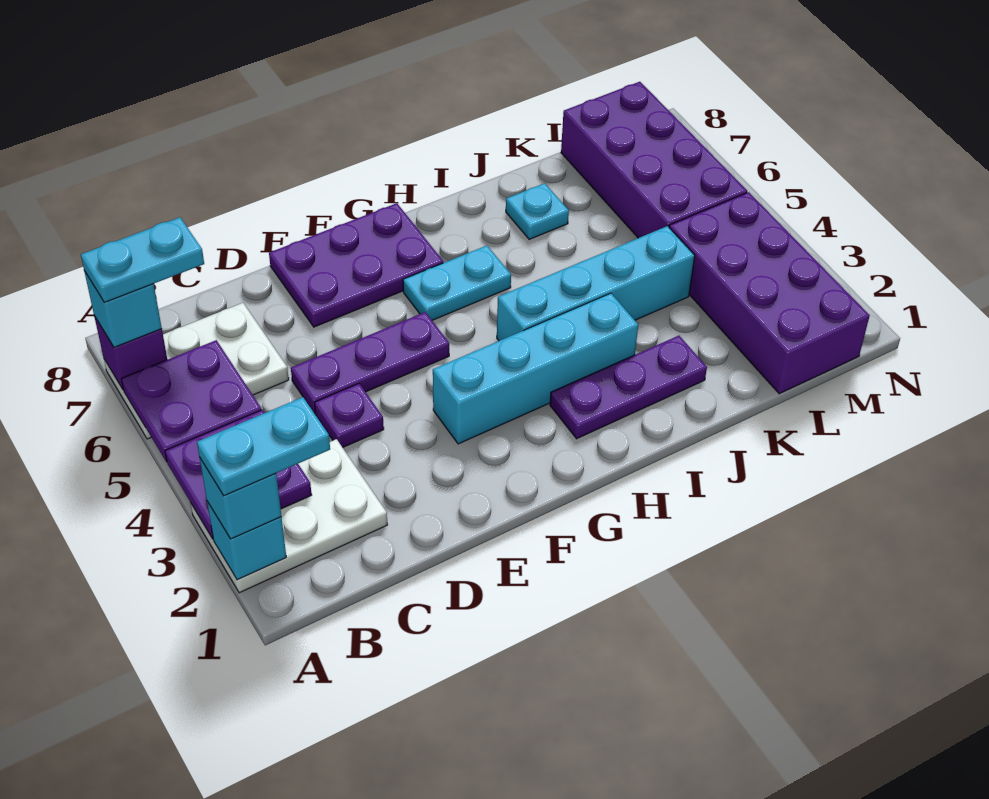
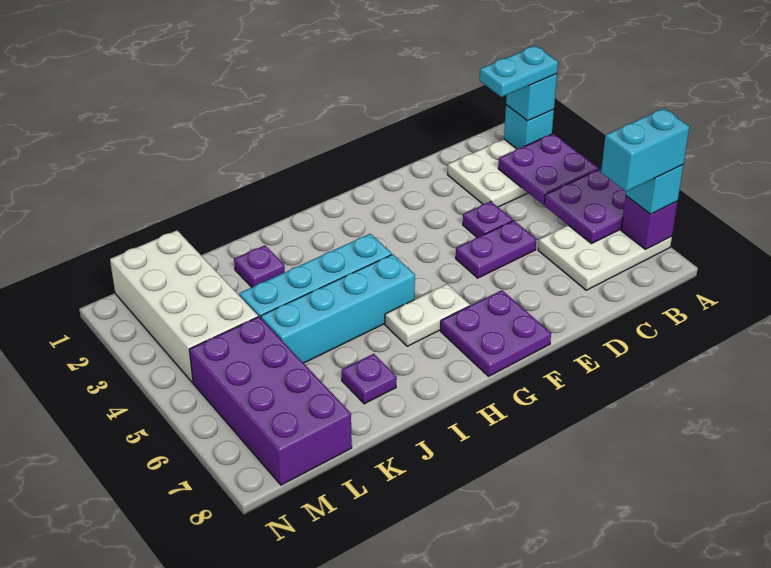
cyan plate A7:B7 level 4 -> cyan brick A7:B7 level 4
purple plate D5:F5 level 1 -> purple plate D5:E5 level 1
purple plate E7:G8 level 1 -> purple plate F7:G8 level 1
cyan brick F3:I3 level 1 -> cyan brick H5:K5 level 1
cyan plate G6:H6 level 1 -> white plate G6:H6 level 1
purple plate H2:J2 level 1 -> purple plate J2 level 1
cyan plate J7 level 1 -> purple plate J7 level 1
purple brick L1:M4 level 1 -> white brick L1:M4 level 1

